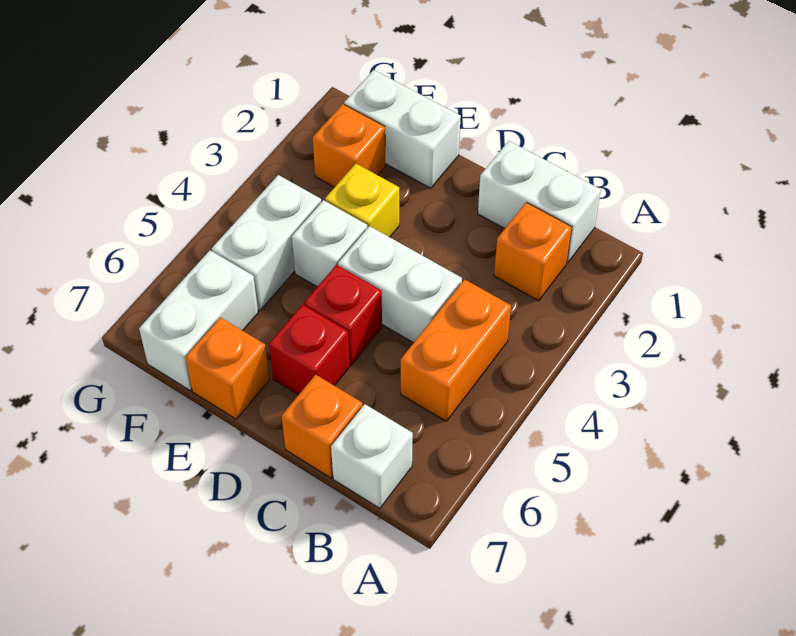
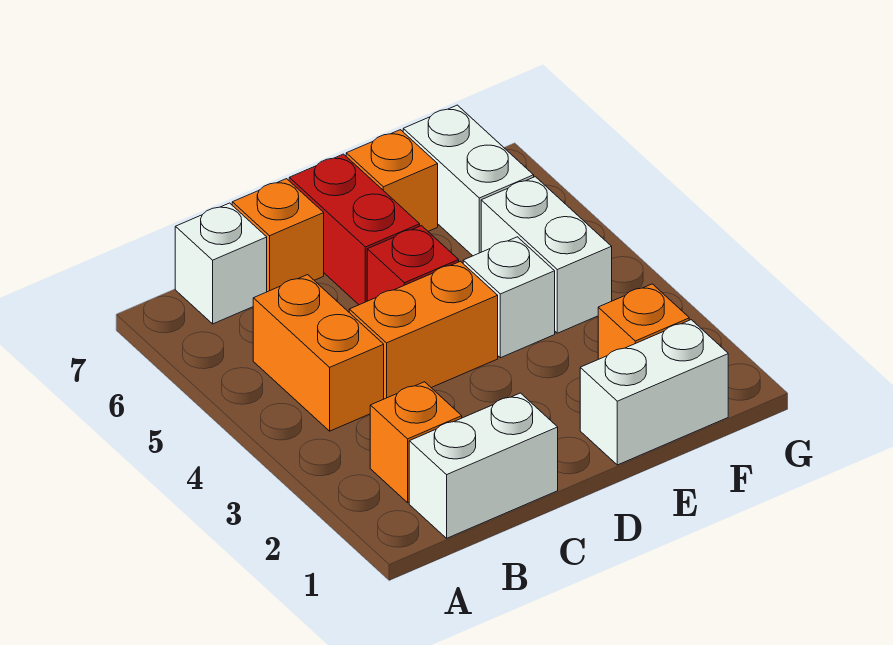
white brick C4:D4 level 1 -> orange brick C4:D4 level 1
red brick D6 level 1 -> red brick D6:D7 level 1
yellow brick E3 level 1 -> none

